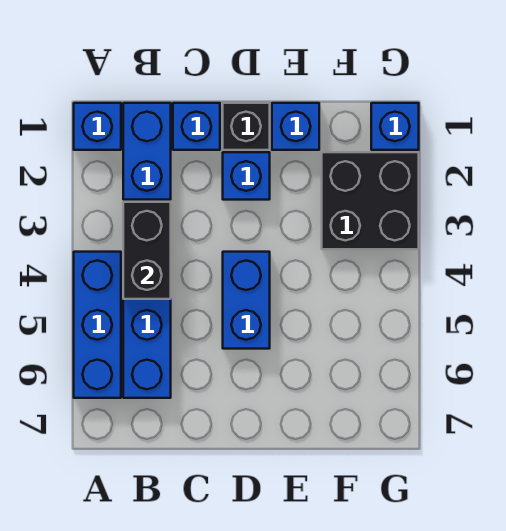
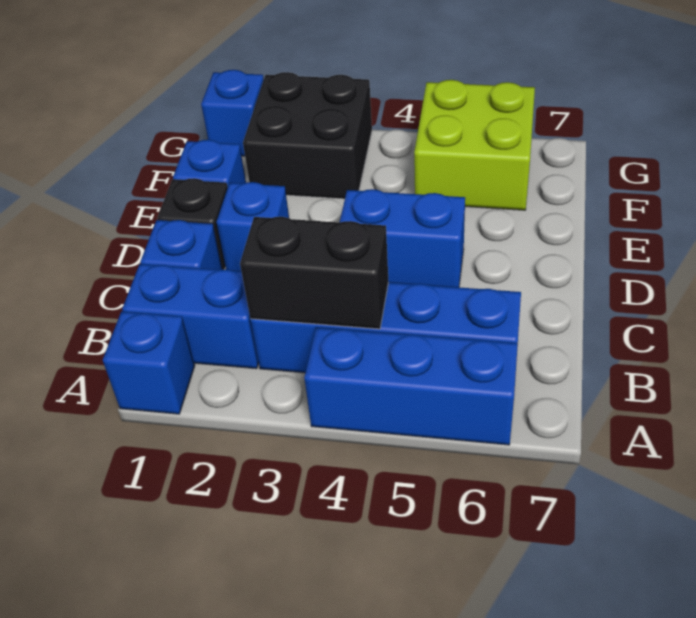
none -> lime brick F5:G6 level 1

